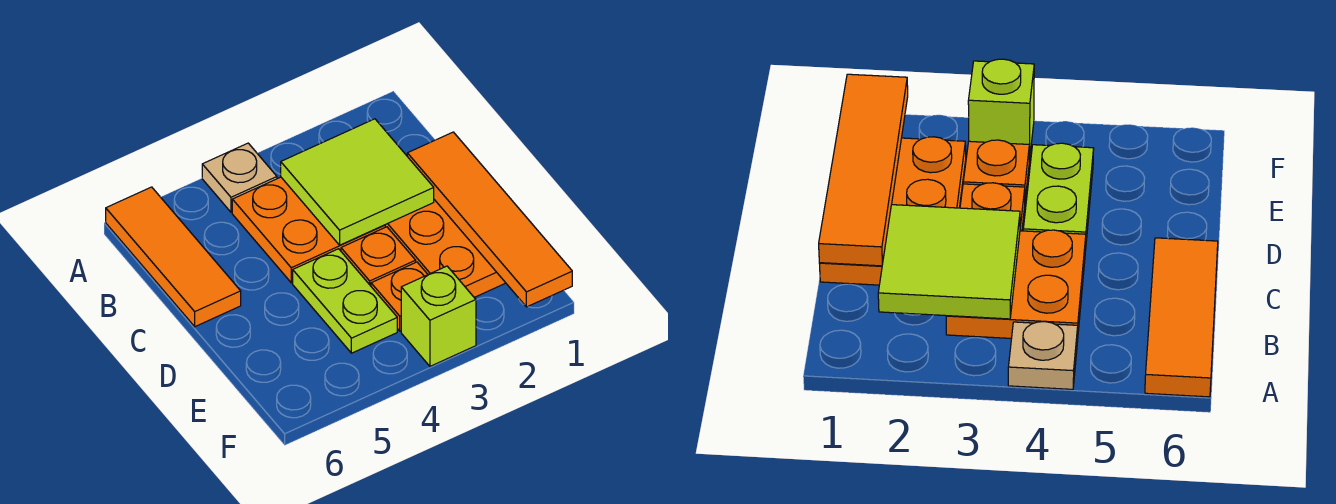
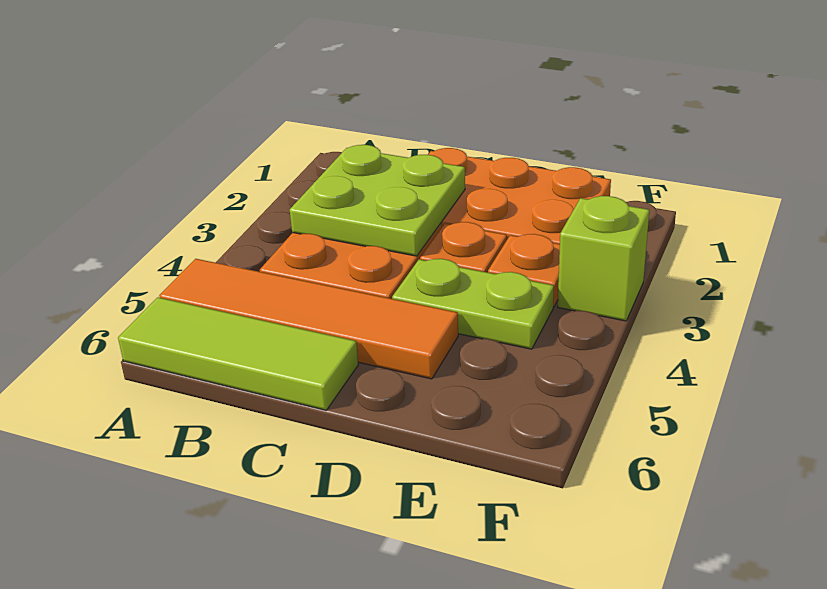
tan plate A4 level 1 -> none
orange tile A6:C6 level 1 -> lime tile A6:C6 level 1
lime tile B2:C3 level 2 -> lime plate B2:C3 level 2
orange tile C1:F1 level 2 -> orange tile A5:D5 level 1

